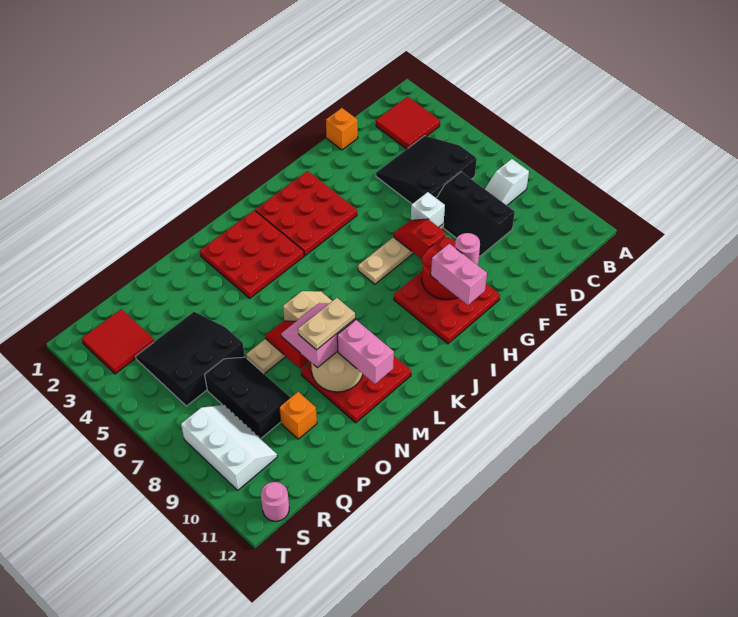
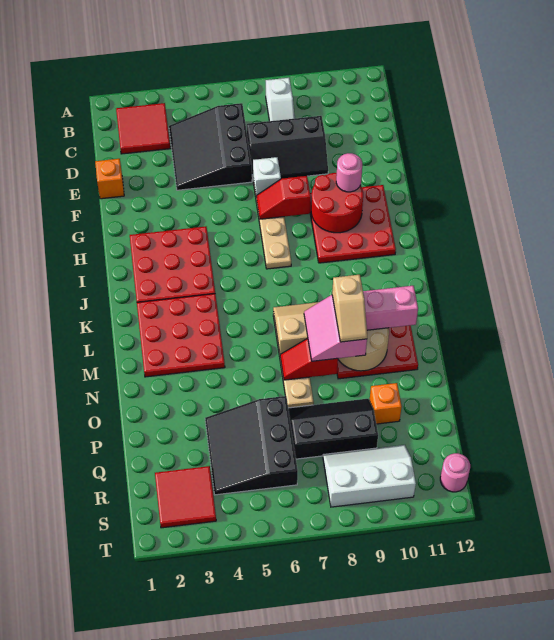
pink brick H10:H11 level 3 -> none
tan plate M9:N9 level 4 -> tan slope M9:N9 level 4 top M

